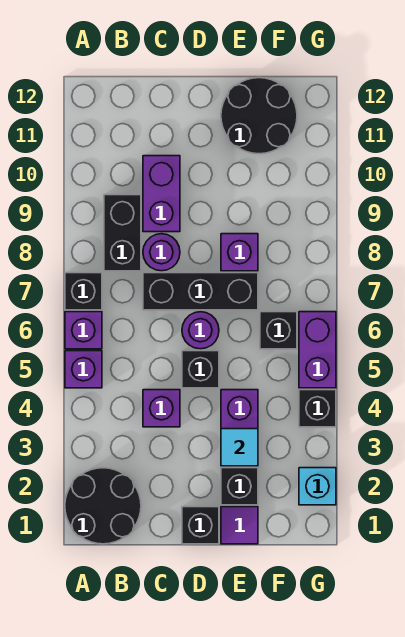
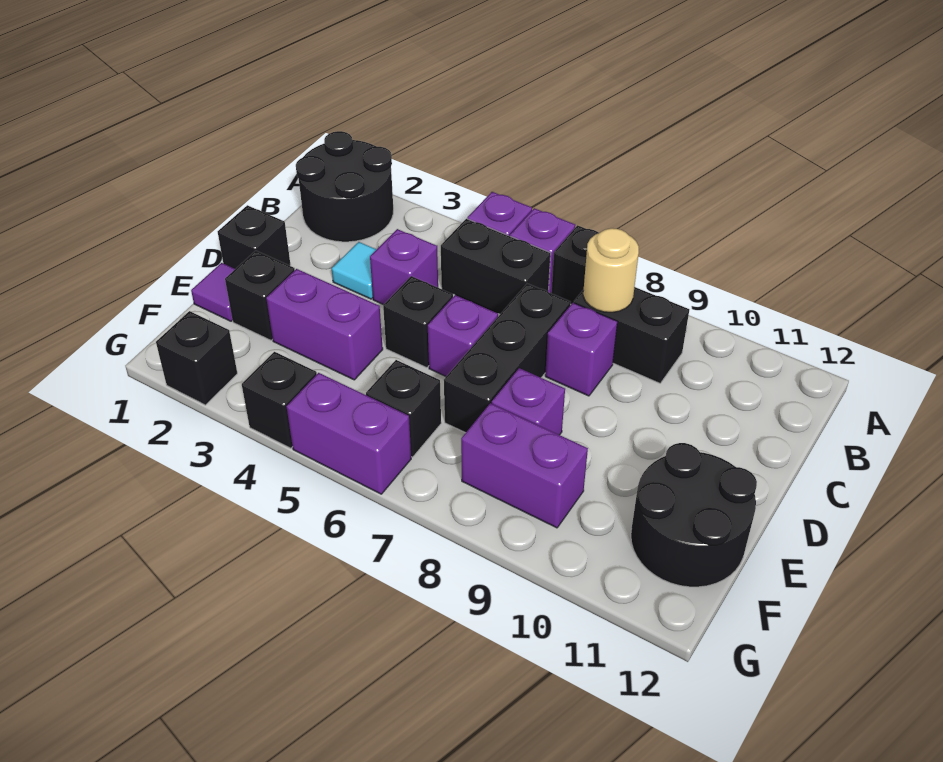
none -> black brick B5:B6 level 1
none -> tan round brick B8 level 2
purple round brick C8 level 1 -> purple brick C8 level 1
purple brick C9:C10 level 1 -> purple brick F8:F9 level 1
purple round brick D6 level 1 -> purple brick D6 level 1
cyan tile E3 level 2 -> cyan tile C3 level 1
cyan brick G2 level 1 -> black brick G2 level 1

